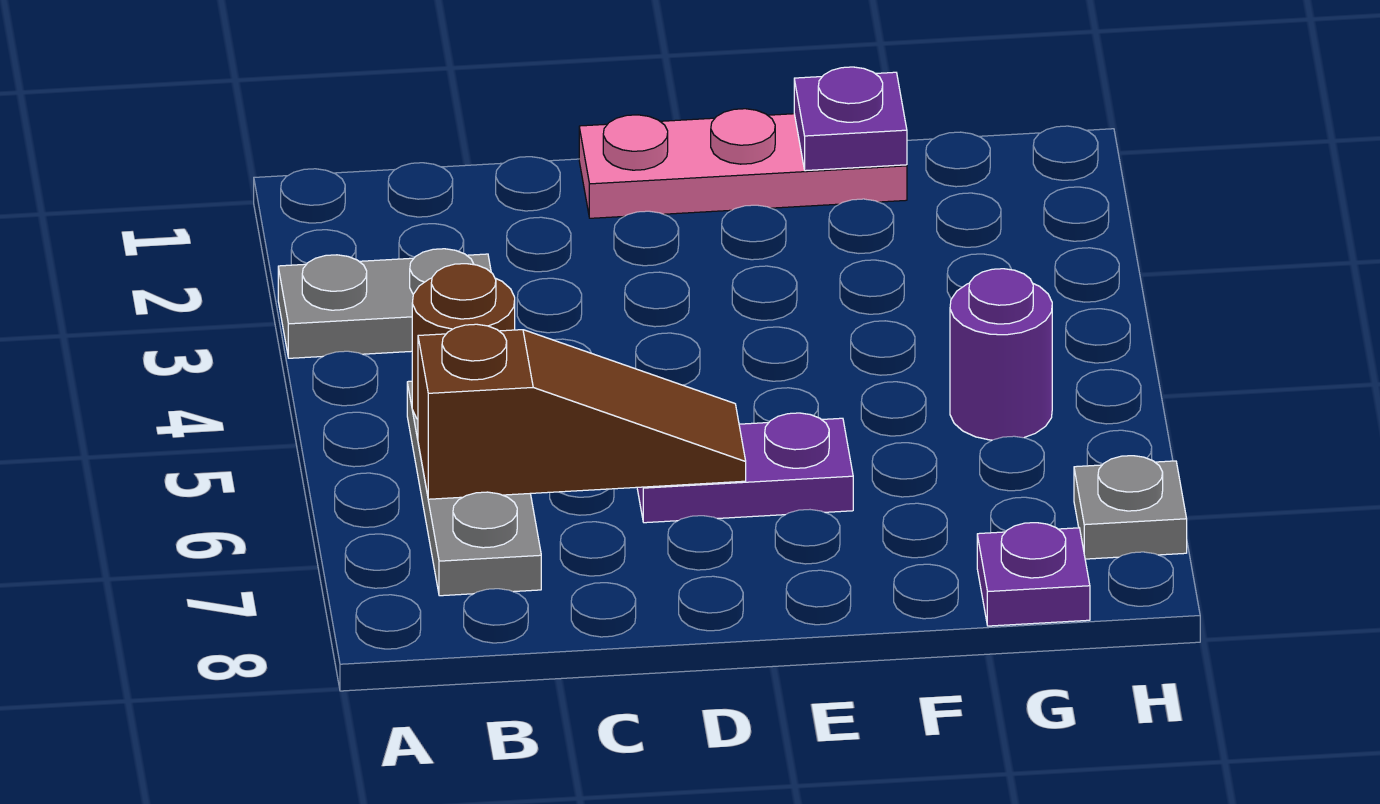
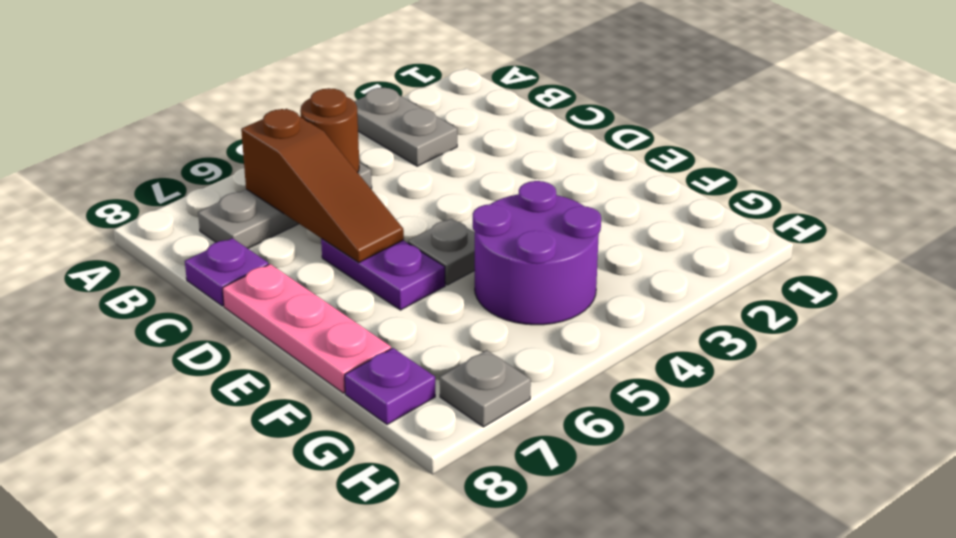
pink plate D1:F1 level 1 -> pink plate D8:F8 level 1
none -> grey plate E5 level 1
purple plate F1 level 2 -> purple plate C8 level 1
purple round brick G5 level 1 -> purple round brick F4:G5 level 1

